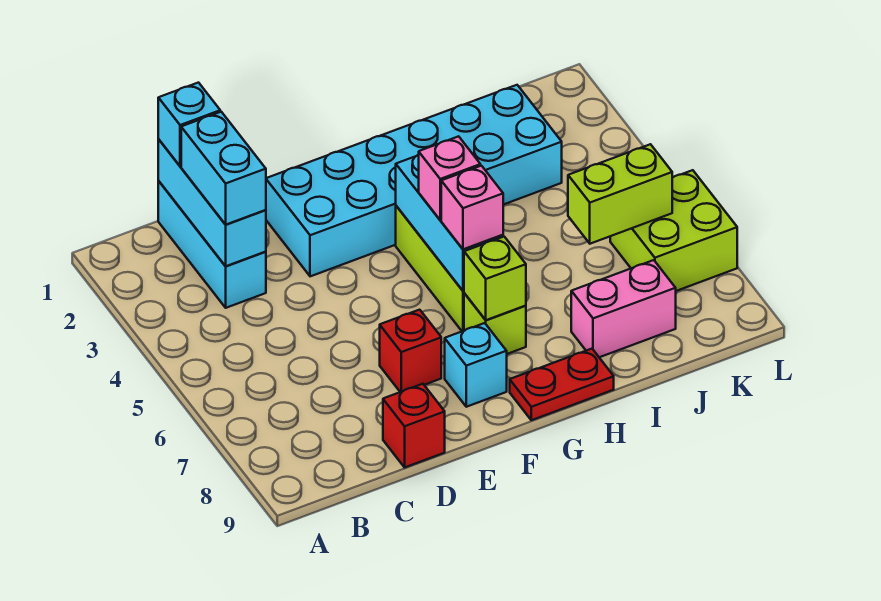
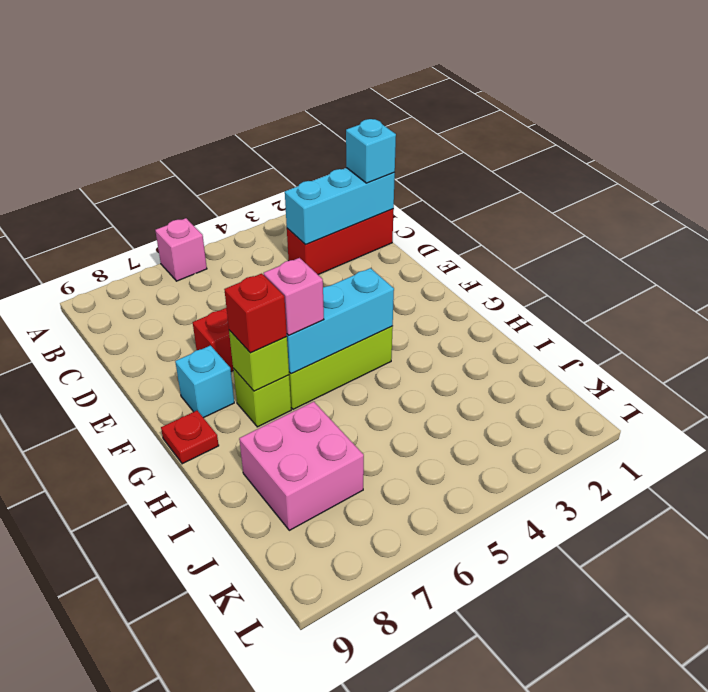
cyan brick C1:C3 level 1 -> red brick C1:C3 level 1
cyan brick C2:C3 level 3 -> none
red brick D9 level 1 -> red brick G7 level 3
cyan brick E2:J3 level 1 -> none
pink brick G5 level 3 -> pink brick A6 level 1
red plate G9:H9 level 1 -> red plate G9 level 1
pink brick I8:J8 level 1 -> pink brick I7:J8 level 1
lime brick J6:K6 level 2 -> none
lime brick K6:L7 level 1 -> none

